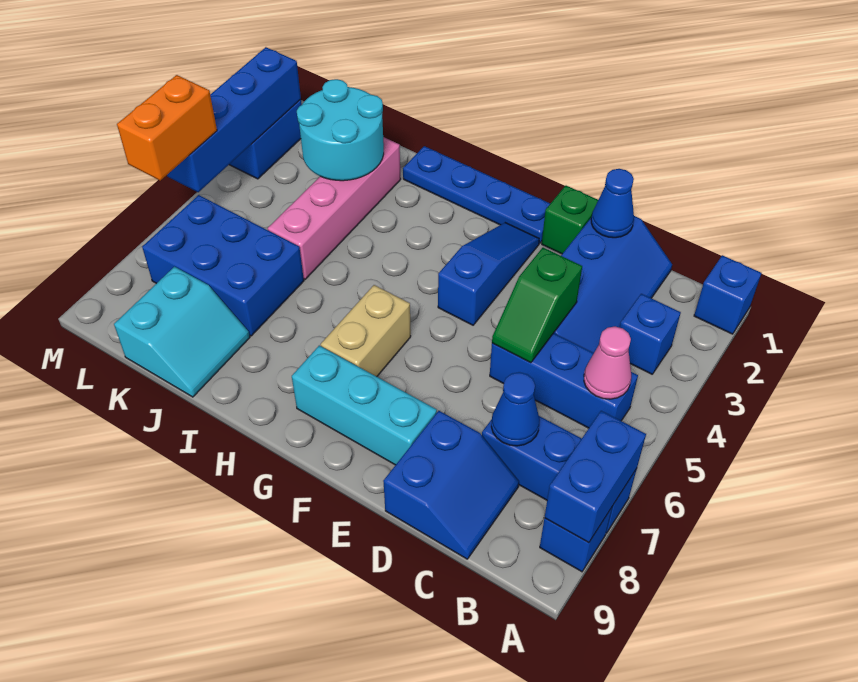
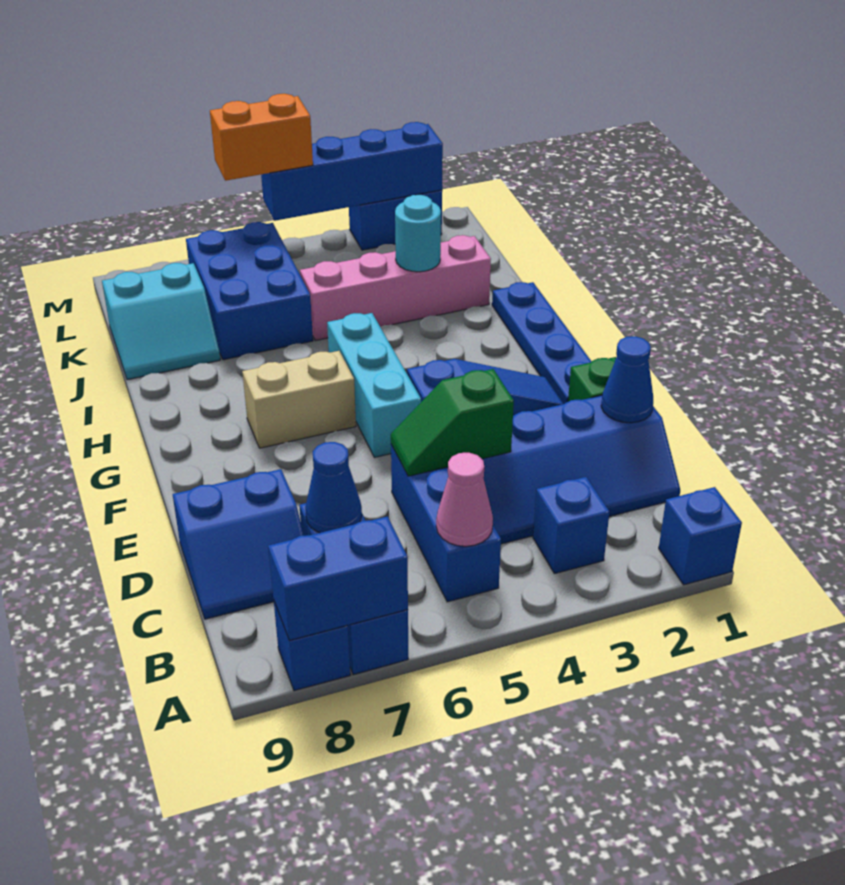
cyan brick E8:G8 level 1 -> cyan brick F5:H5 level 1
cyan round brick J2:K3 level 2 -> cyan round brick J3 level 2

